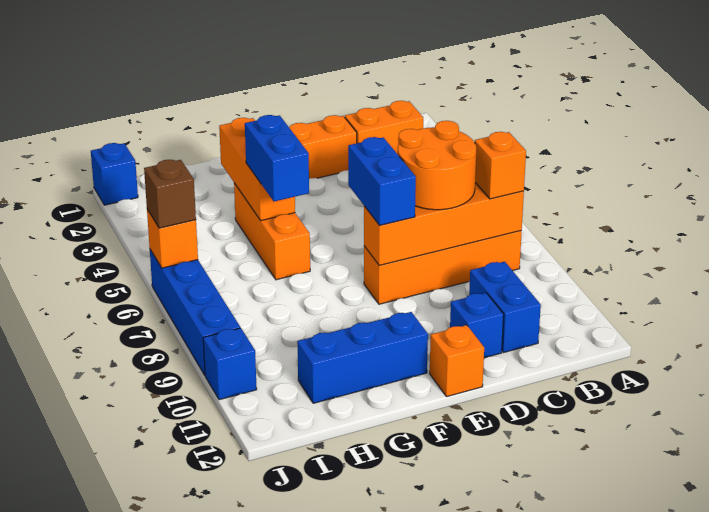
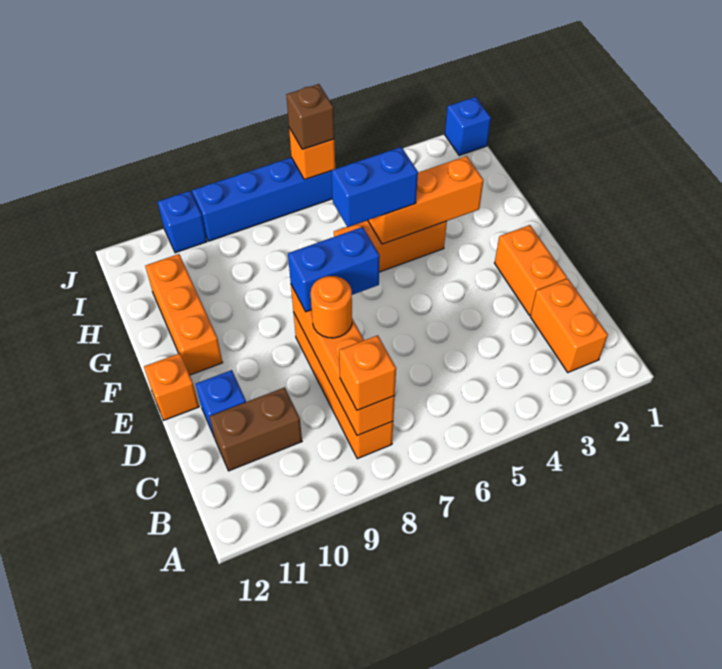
orange round brick C7:D8 level 3 -> orange round brick D8 level 3
blue brick C10:C11 level 1 -> brown brick C10:C11 level 1
blue brick F11:H11 level 1 -> orange brick F11:H11 level 1

